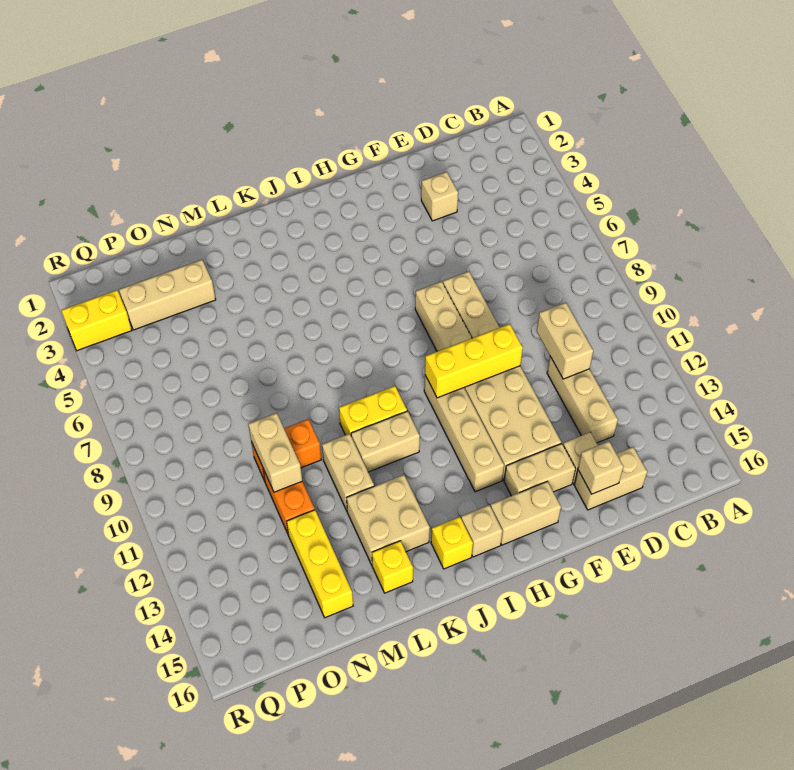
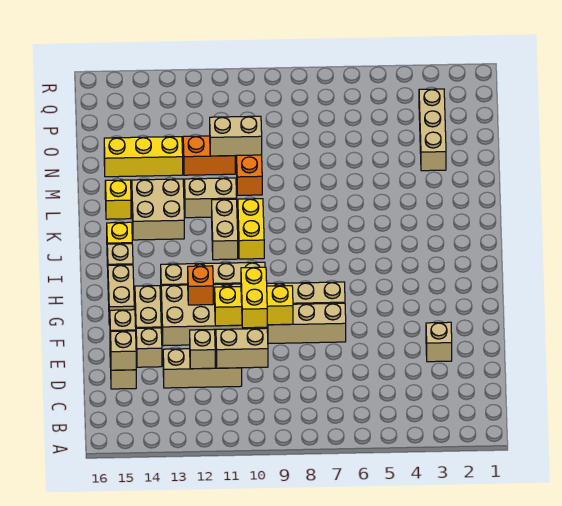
none -> tan brick D12 level 2
none -> tan brick D15 level 2
yellow brick F10:H10 level 2 -> yellow brick F9:F11 level 2
none -> orange brick G12 level 2
yellow brick Q3:R3 level 1 -> yellow brick E10:F10 level 3

